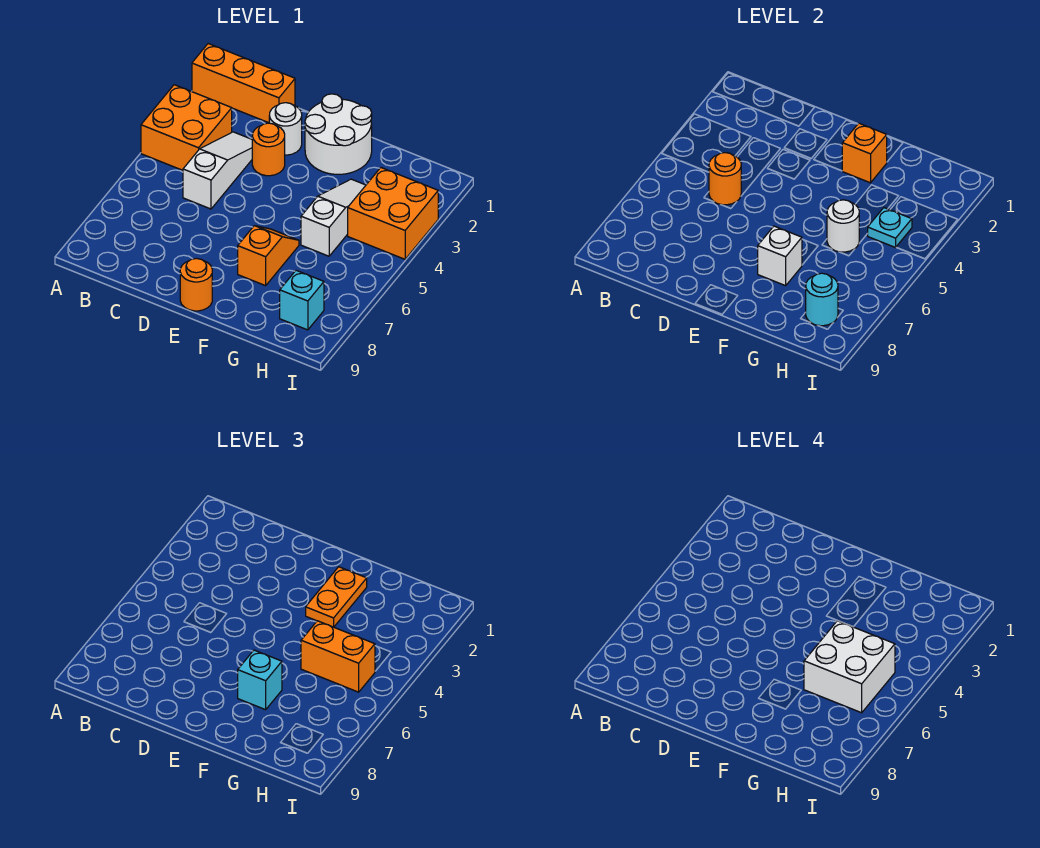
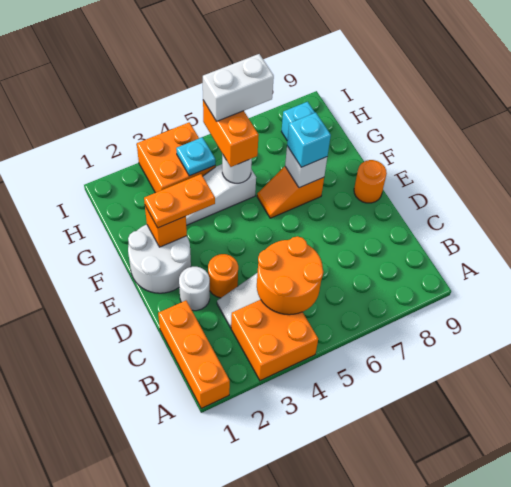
orange round brick C5 level 2 -> orange round brick B4:C5 level 2
white brick G5:H6 level 4 -> white brick H5:H6 level 4
cyan round brick H8 level 2 -> none

